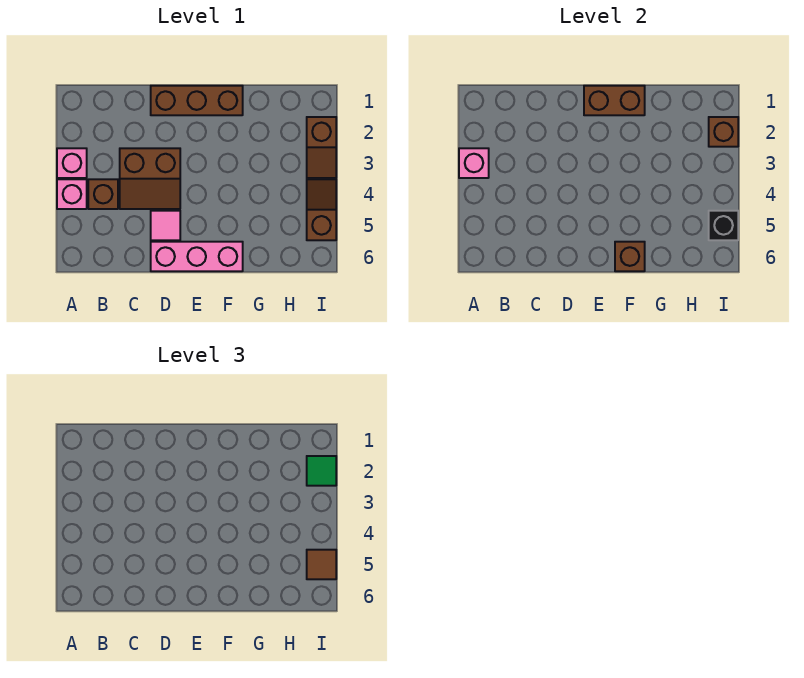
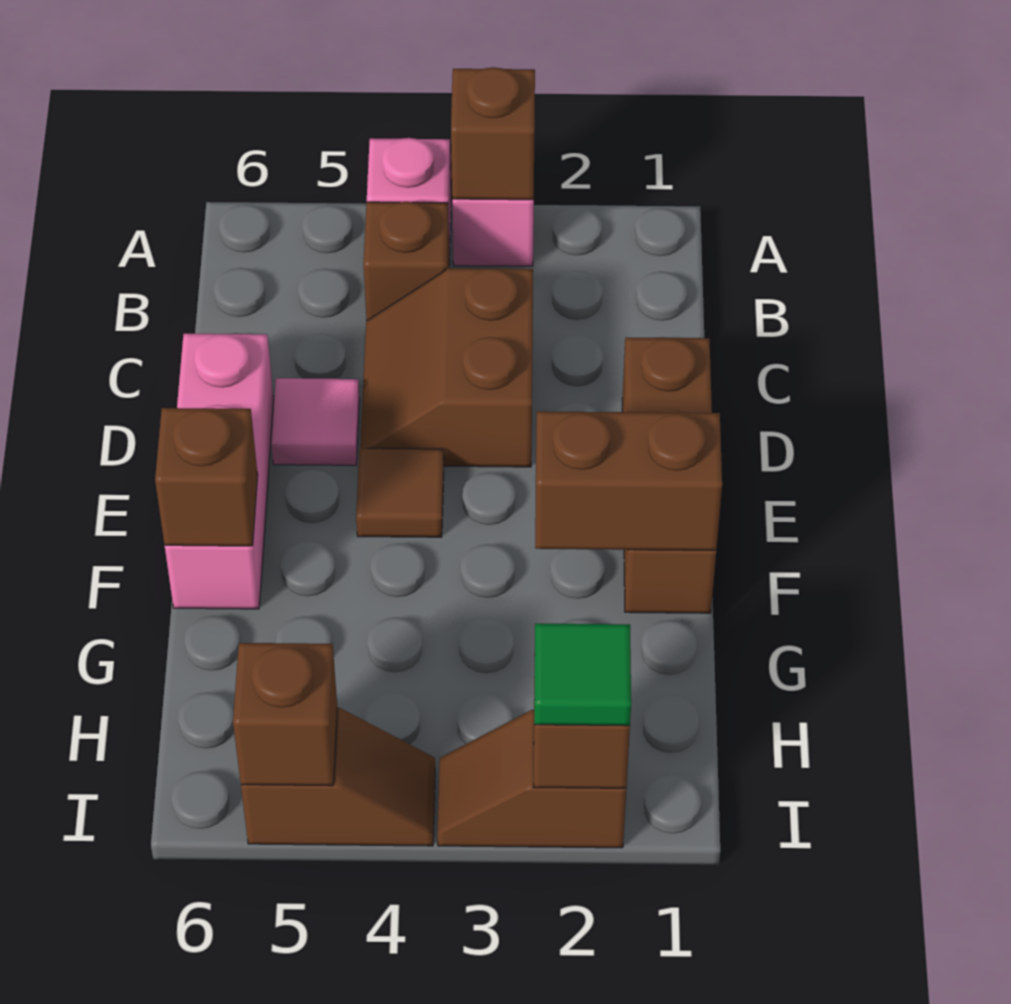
pink brick A3 level 2 -> brown brick A3 level 2
brown brick E1:F1 level 2 -> brown brick F1:F2 level 2
black brick I5 level 2 -> brown brick I5 level 2
brown tile I5 level 3 -> brown tile E4 level 1

